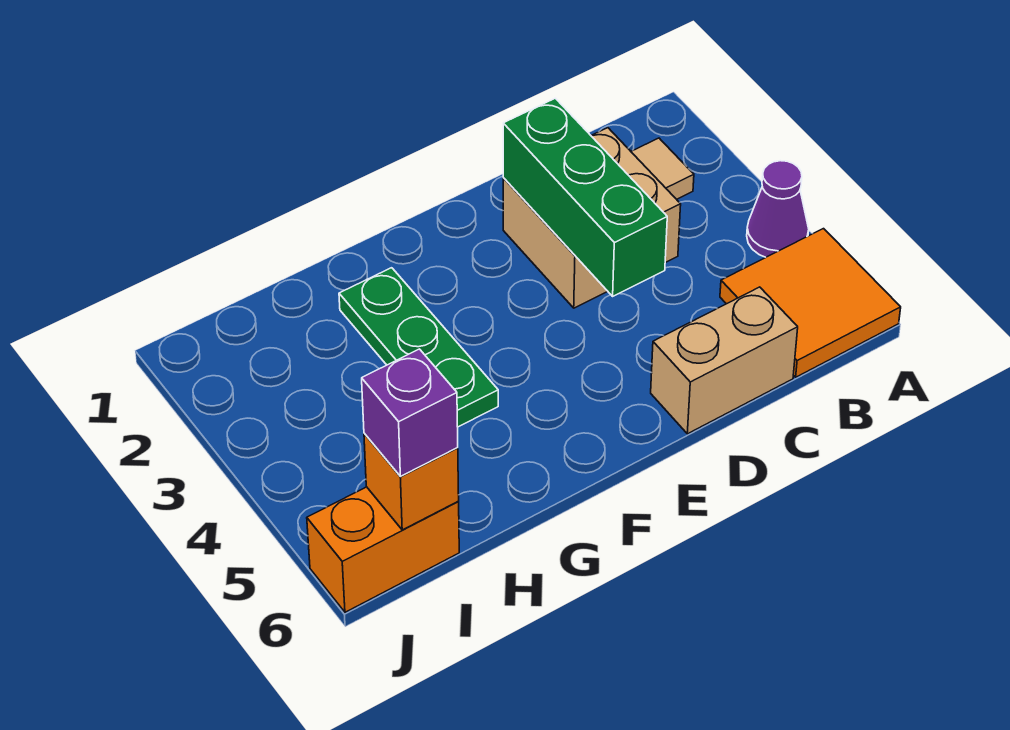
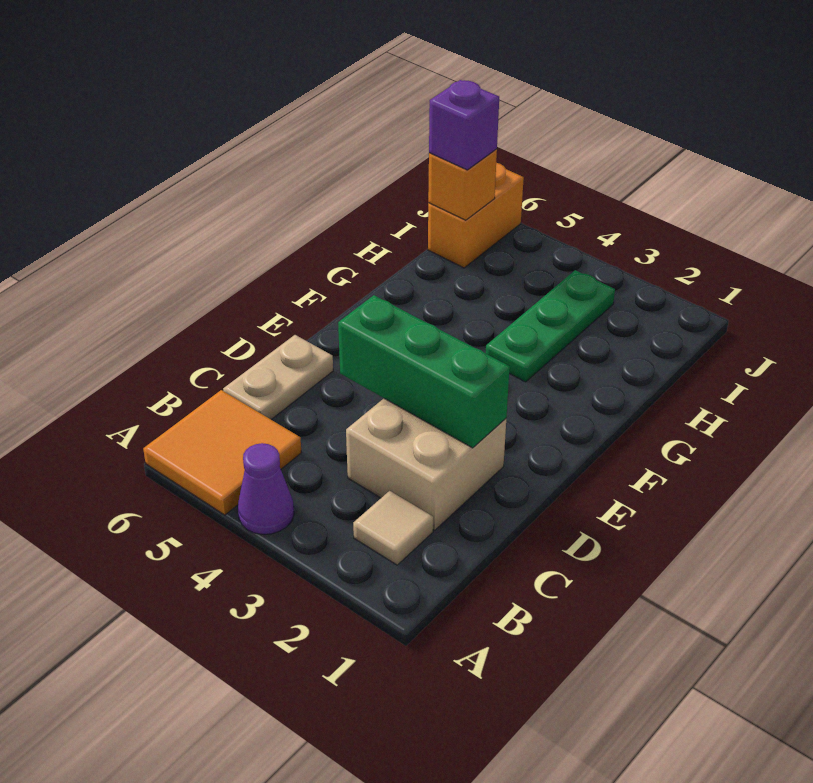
tan brick C6:D6 level 1 -> tan plate C6:D6 level 1
green plate G2:G4 level 1 -> green plate G3:I3 level 1

